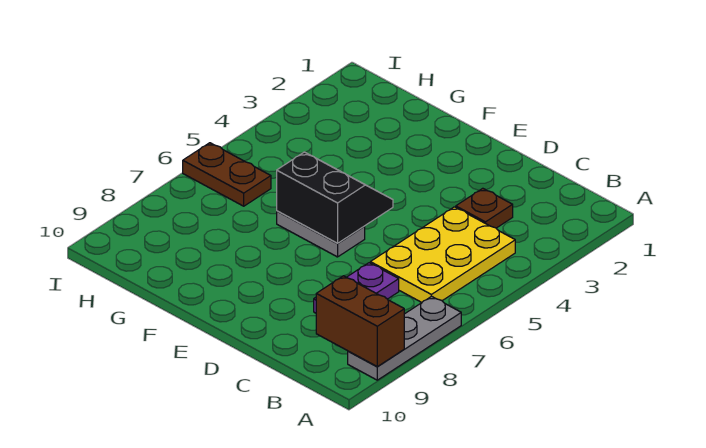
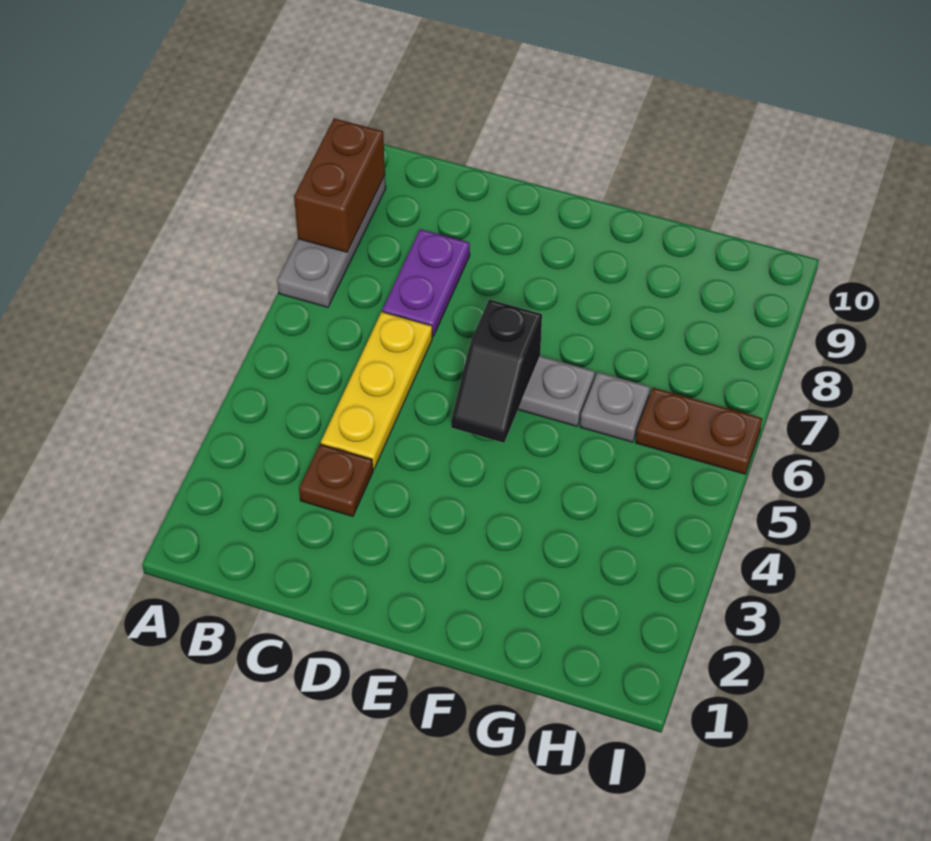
brown brick A9:B9 level 2 -> brown brick A8:A9 level 2
yellow plate B4:C6 level 1 -> yellow plate C4:C6 level 1
black slope E5:F6 level 2 top 6 -> black slope E5:E6 level 2 top 6
none -> grey plate G6 level 1

